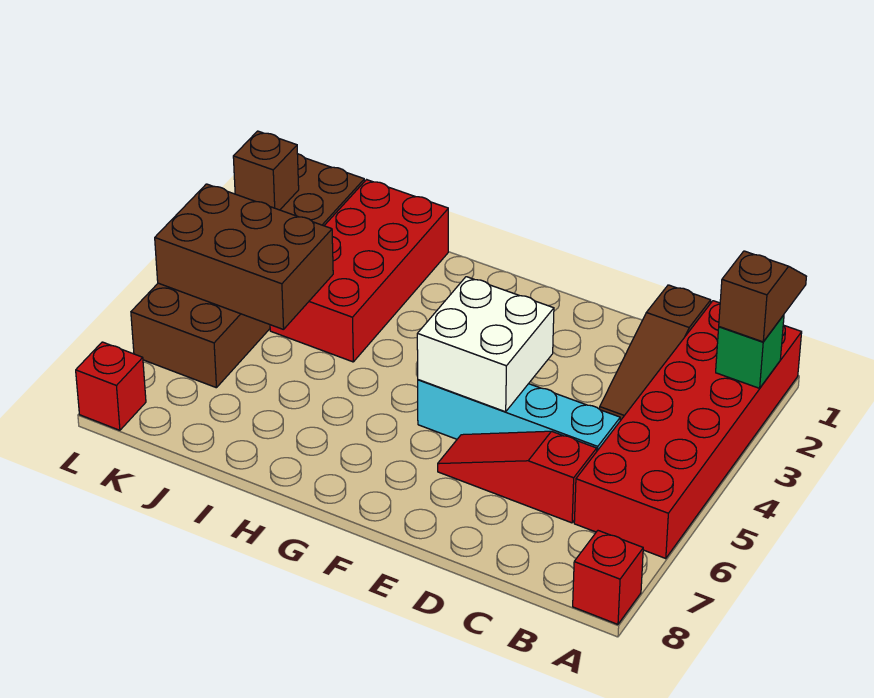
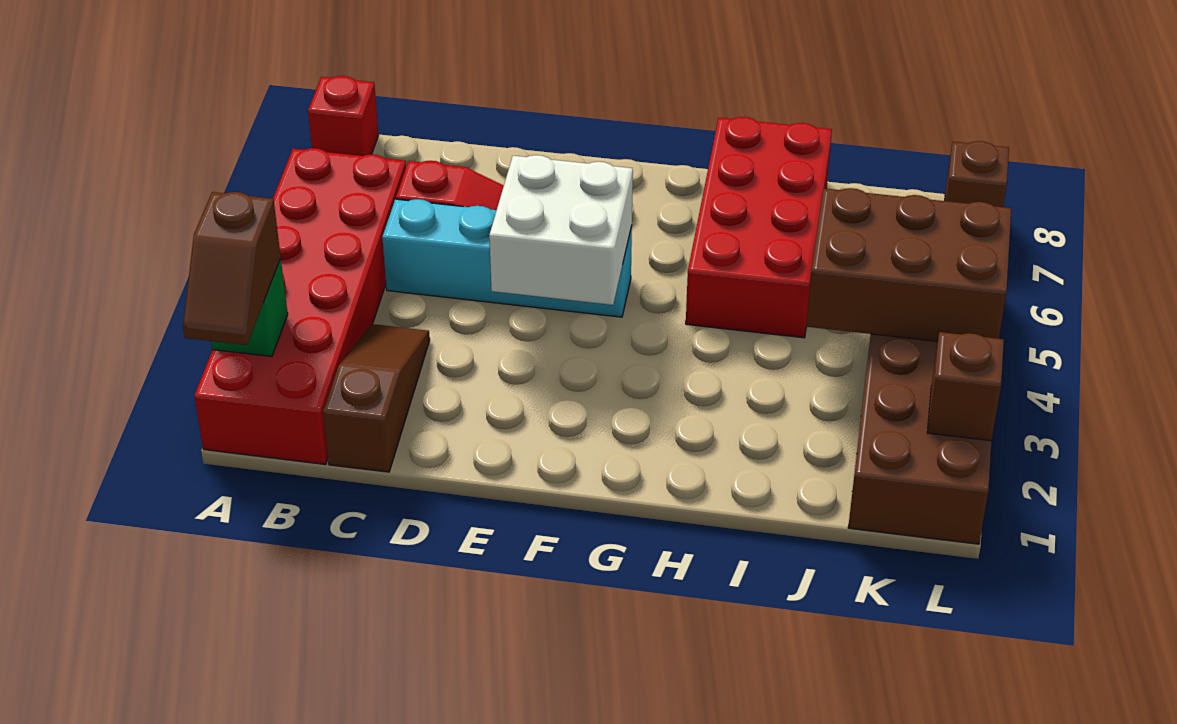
red brick I1:J4 level 1 -> red brick H5:I8 level 1
red brick L8 level 1 -> brown brick L8 level 1

